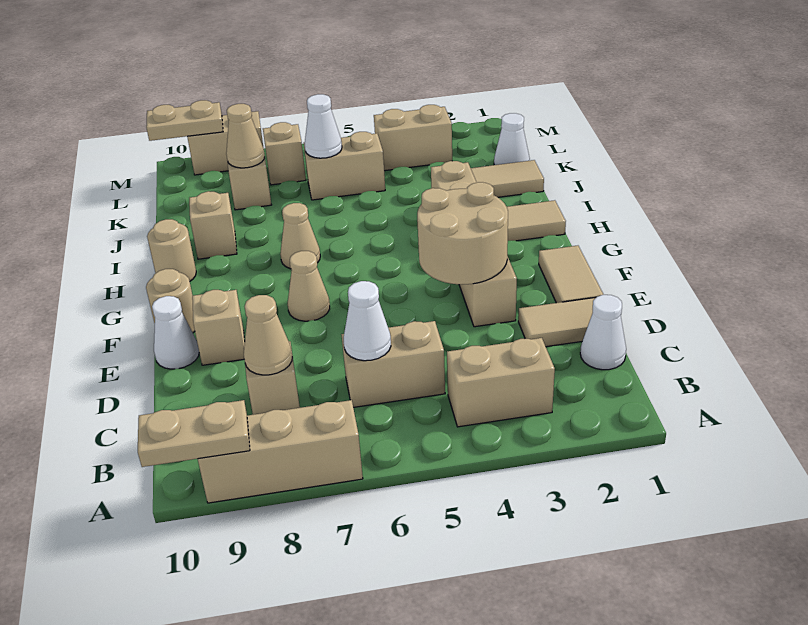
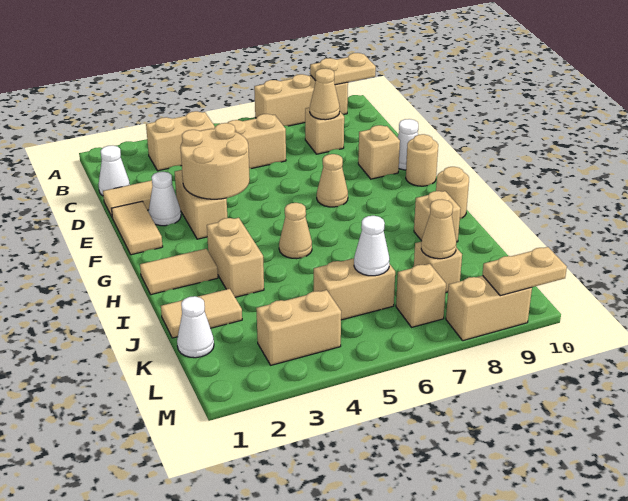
white cone C6 level 2 -> white cone E2 level 1
tan cone H7 level 1 -> tan cone H5 level 1

